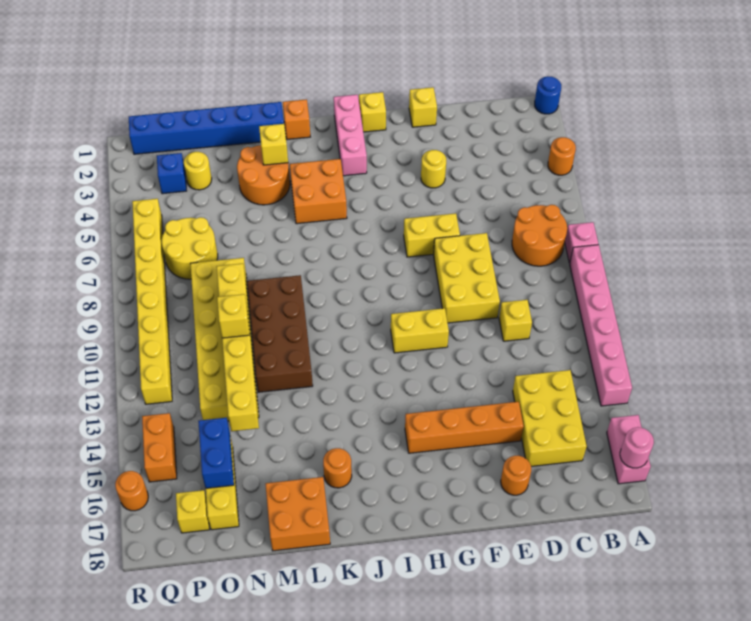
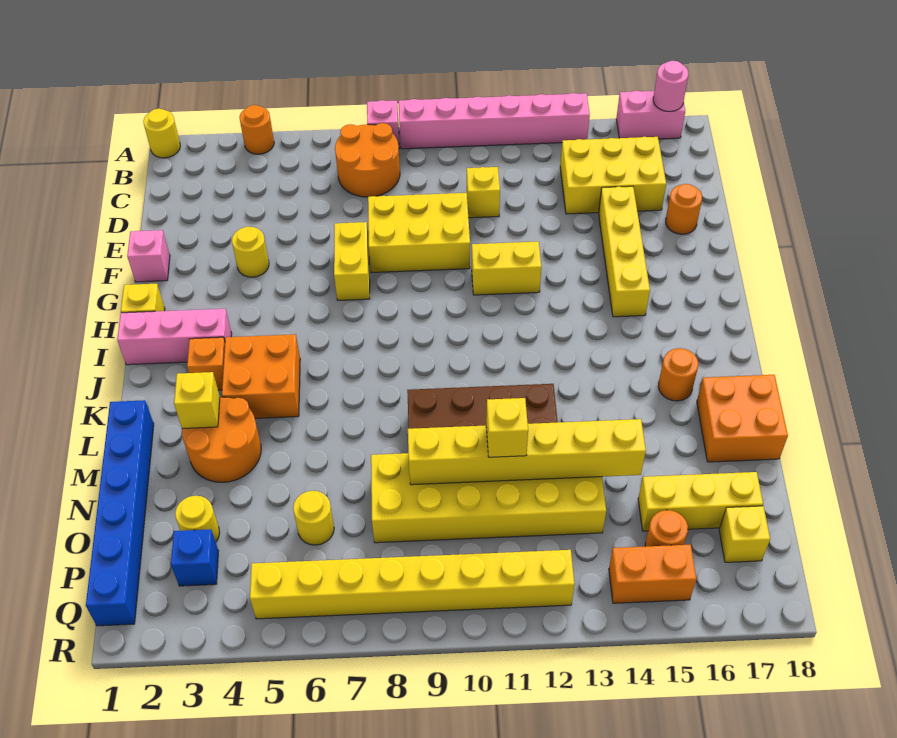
blue round brick A1 level 1 -> yellow round brick A1 level 1
orange brick E15:H15 level 1 -> yellow brick E15:H15 level 1
yellow brick F1 level 1 -> pink brick F1 level 1
yellow brick G11:H11 level 1 -> yellow brick G11:G12 level 1
orange brick K1 level 1 -> orange brick J3 level 1
yellow round brick O6:P7 level 1 -> yellow round brick O6 level 1
blue brick O15:O16 level 2 -> none
orange round brick R16 level 1 -> orange round brick P15 level 1

